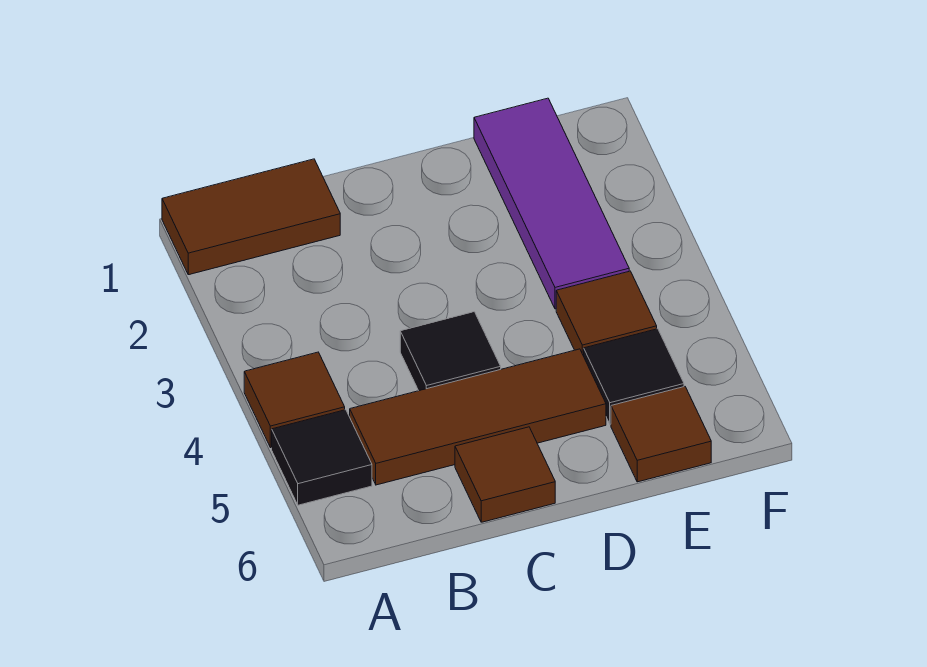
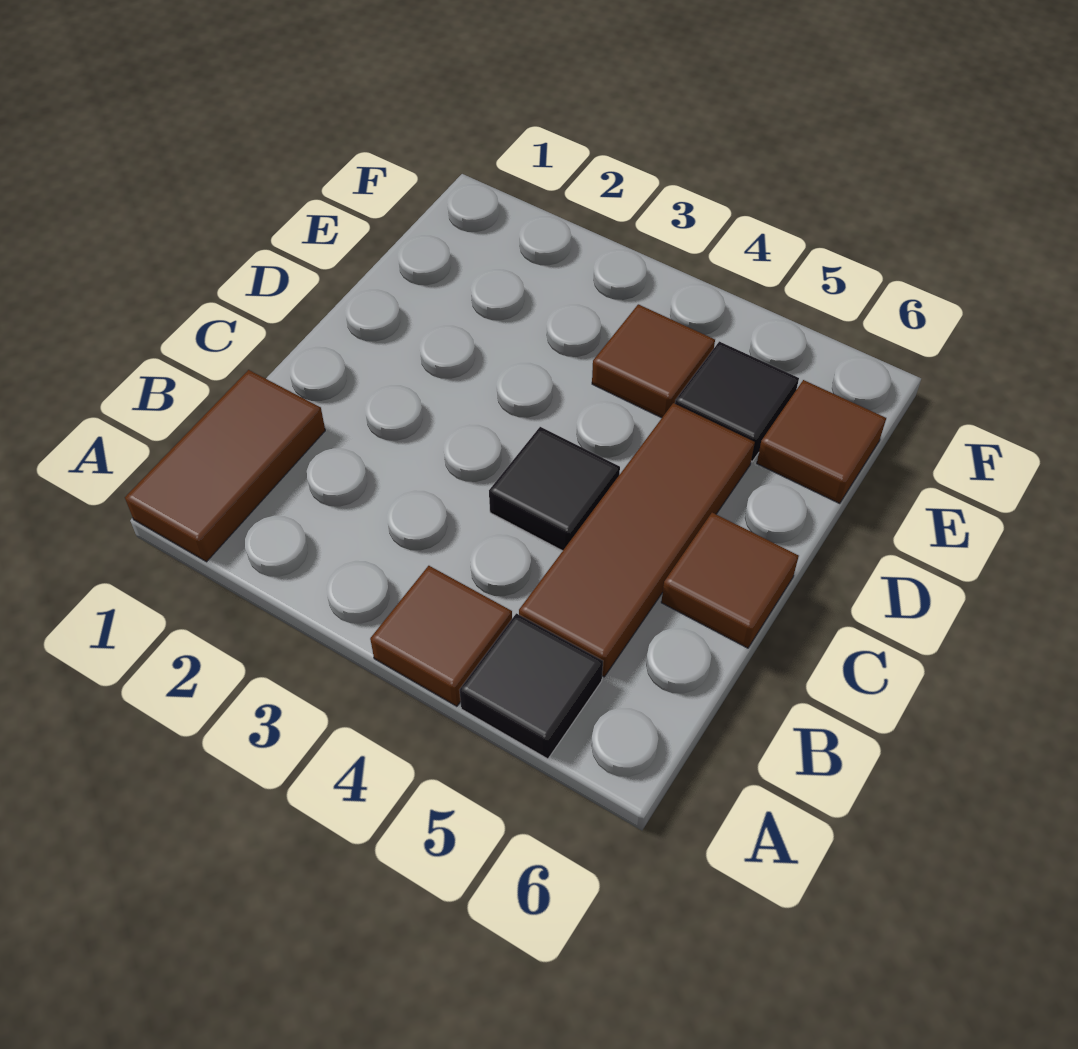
purple tile E1:E3 level 1 -> none

